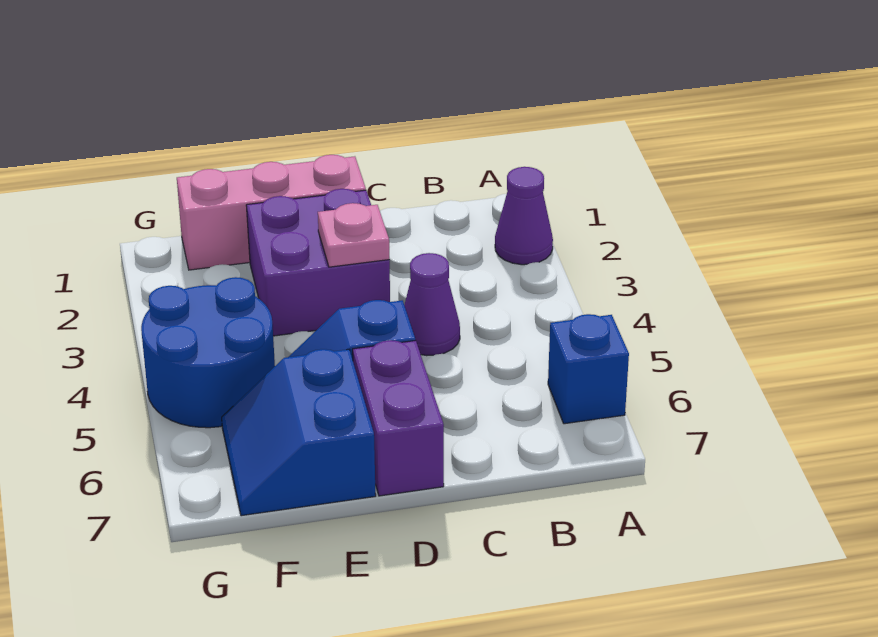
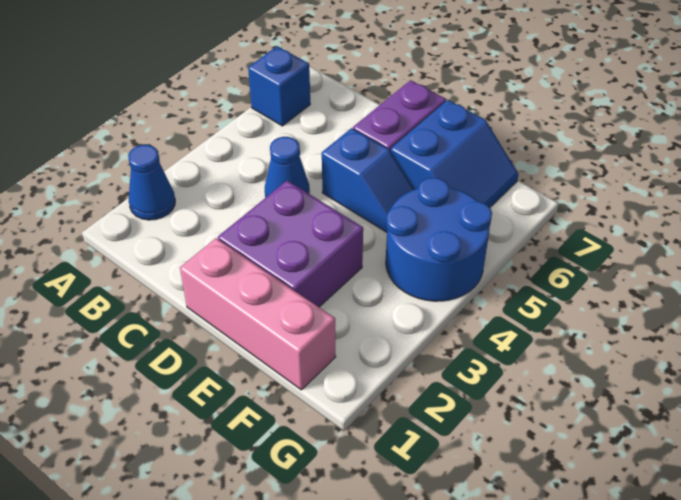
purple cone A2 level 1 -> blue cone A2 level 1
purple cone C4 level 1 -> blue cone C4 level 1
pink plate D3 level 2 -> none

